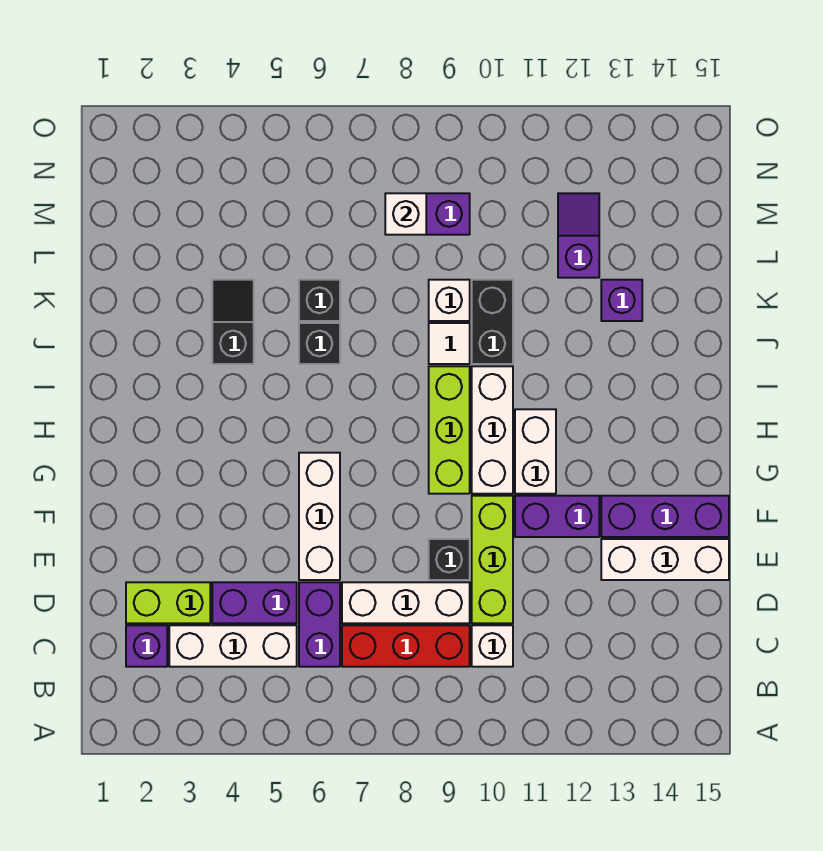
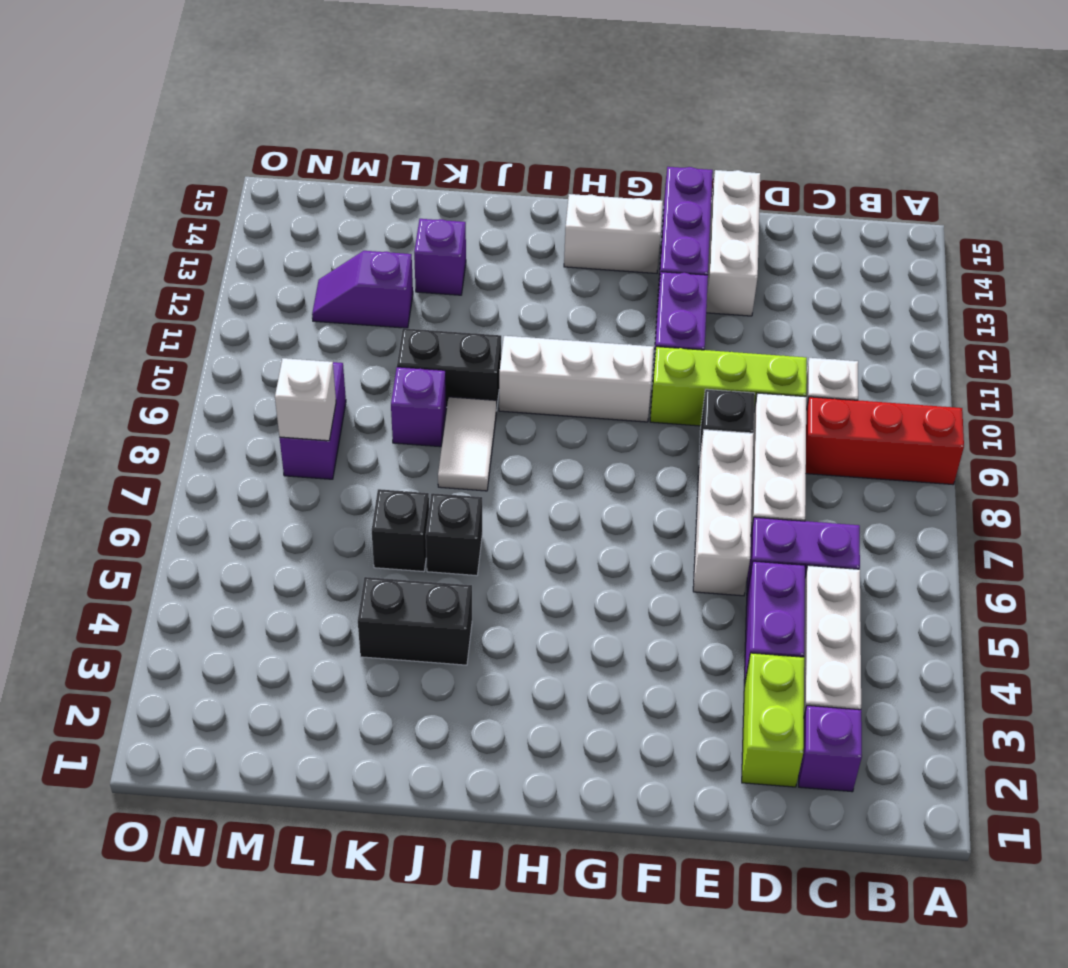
red brick C7:C9 level 1 -> red brick A9:C9 level 1
white brick E6:G6 level 1 -> white brick E6:E8 level 1
lime brick G9:I9 level 1 -> none
white brick G11:H11 level 1 -> white brick G14:H14 level 1
black slope J4:K4 level 1 top J -> black brick J4:K4 level 1
white tile J9 level 1 -> white tile J8:J9 level 1
white brick K9 level 1 -> purple brick K9 level 1

